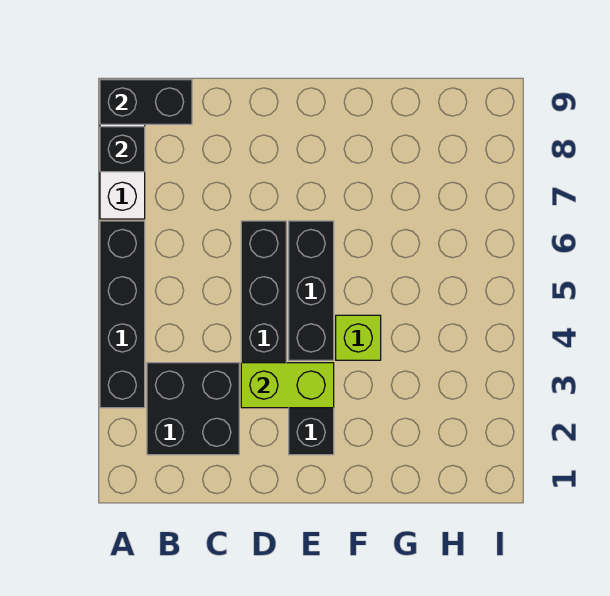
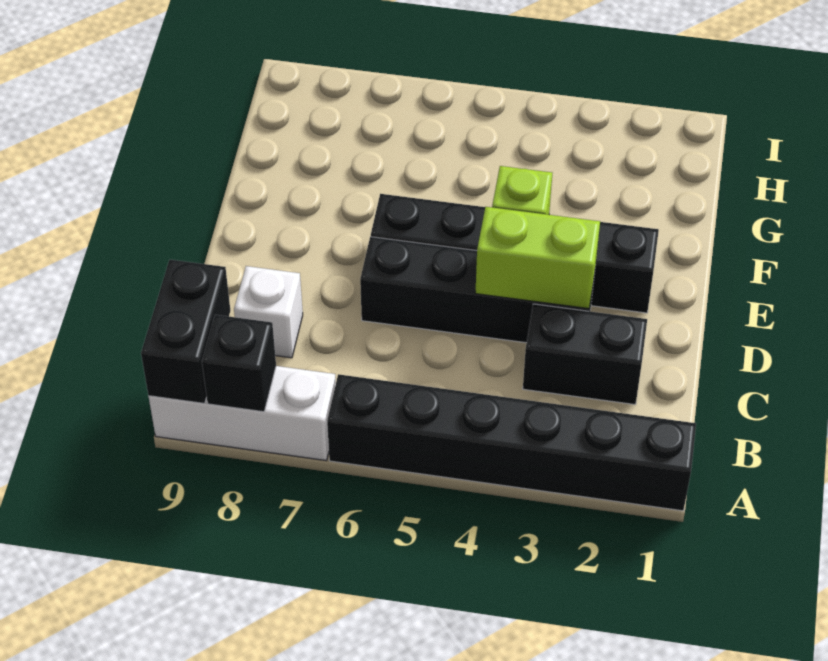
black brick A3:A6 level 1 -> black brick A1:A6 level 1
black brick B2:C3 level 1 -> black brick C2:C3 level 1
none -> white brick C8 level 1
lime brick D3:E3 level 2 -> lime brick D3:D4 level 2

